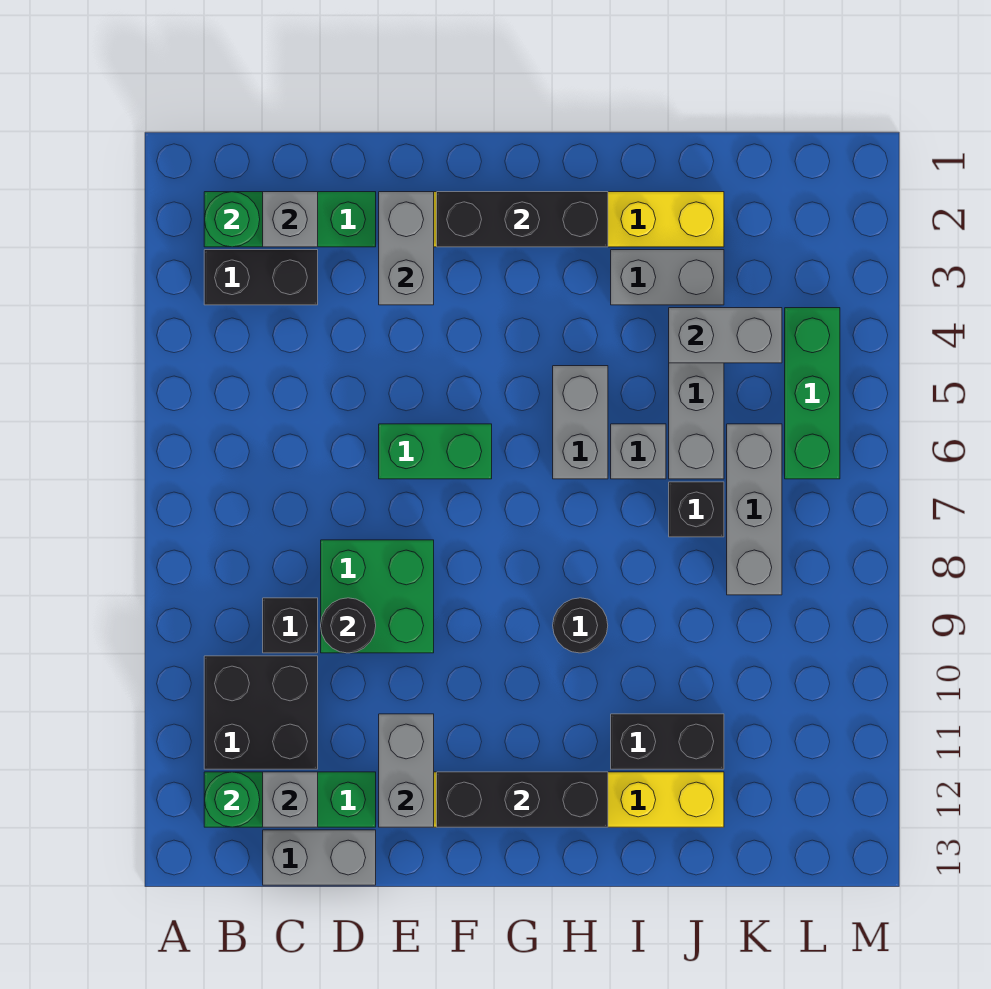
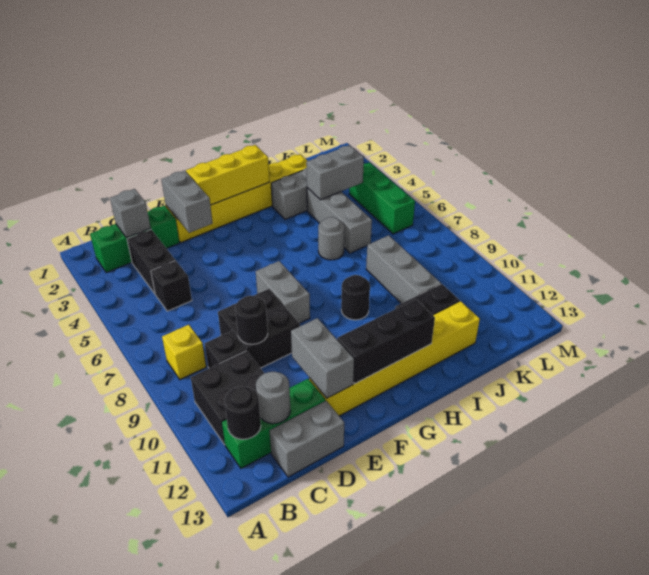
green round brick B2 level 2 -> none
black brick B3:C3 level 1 -> black brick C3:C4 level 1
none -> yellow brick B8 level 1
green round brick B12 level 2 -> black round brick B12 level 2
grey brick C12 level 2 -> grey round brick C12 level 2
green brick D8:E9 level 1 -> black brick D8:E9 level 1
green brick E6:F6 level 1 -> none
black brick F2:H2 level 2 -> yellow brick F2:H2 level 2
grey brick H5:H6 level 1 -> grey brick F7:F8 level 1
grey brick I6 level 1 -> grey round brick I6 level 1
black brick J7 level 1 -> black brick C5 level 1
grey brick K6:K8 level 1 -> grey brick J8:J10 level 1

